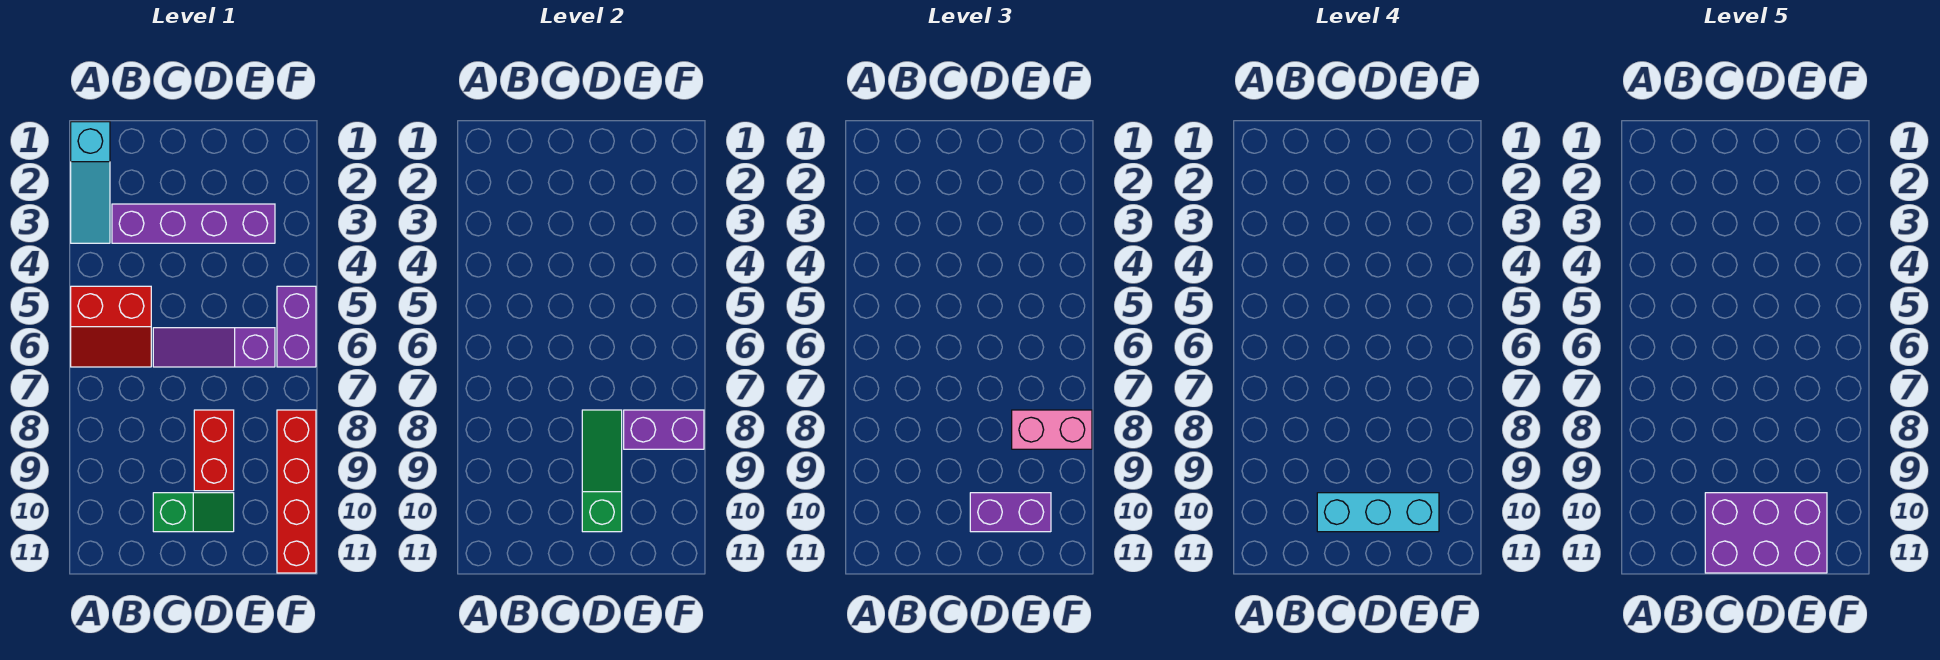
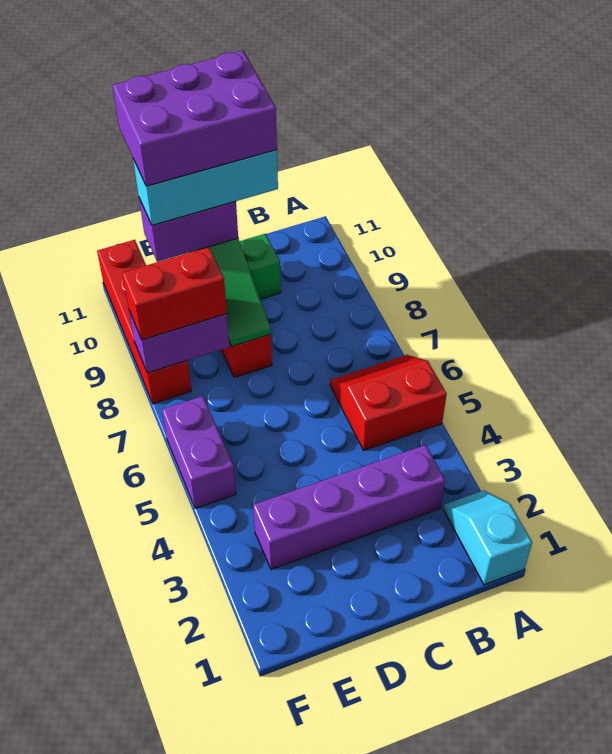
cyan slope A1:A3 level 1 top 1 -> cyan slope A1:A2 level 1 top 1
purple slope C6:E6 level 1 top E -> none
pink brick E8:F8 level 3 -> red brick E8:F8 level 3

